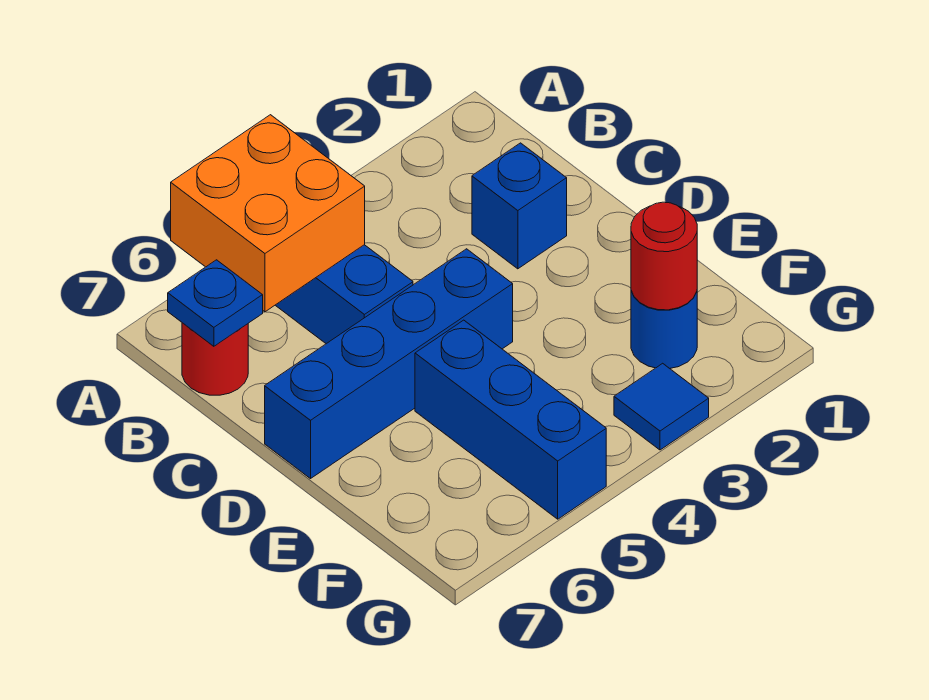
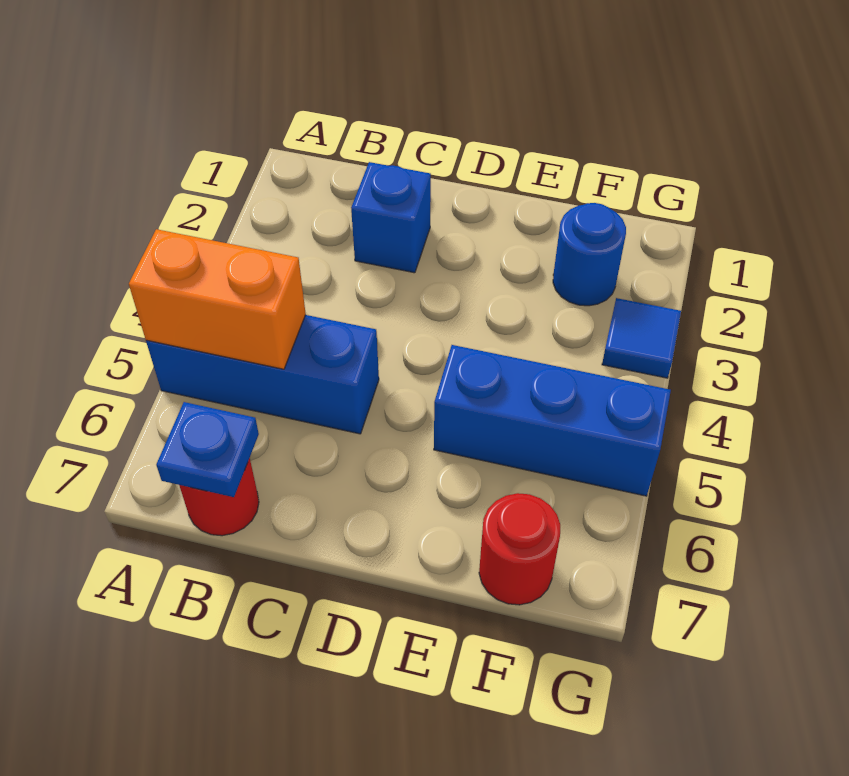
orange brick A5:B6 level 2 -> orange brick A5:B5 level 2
blue brick D4:D7 level 1 -> none
red round brick F2 level 2 -> red round brick F7 level 1

